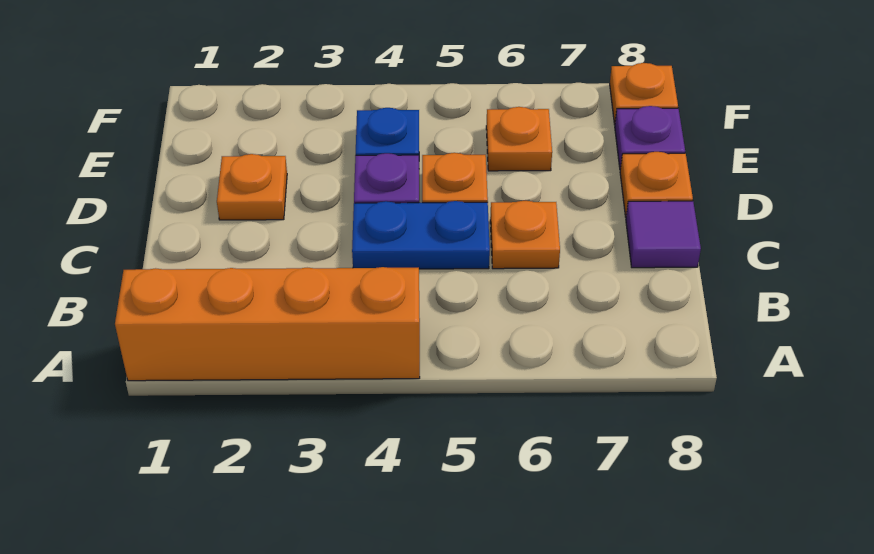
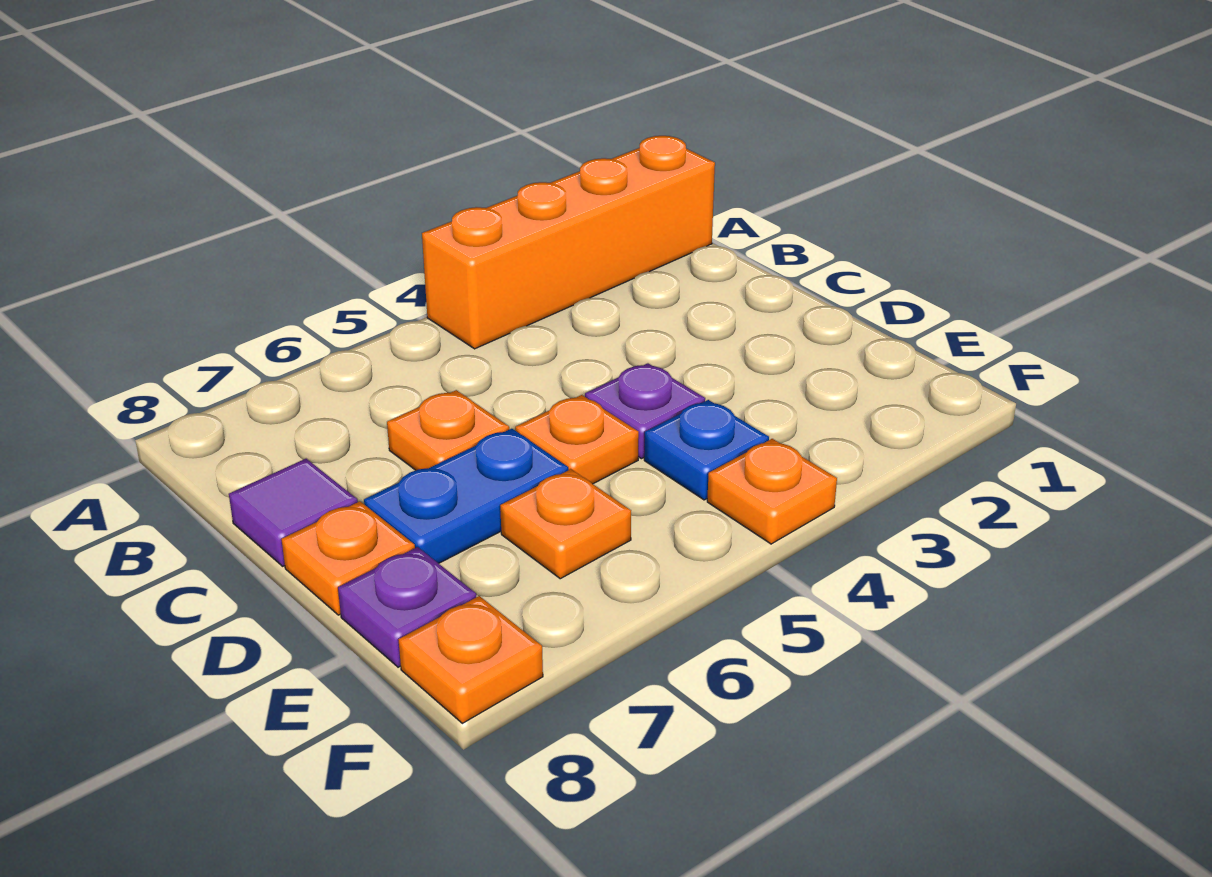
blue plate C4:C5 level 1 -> blue plate D6:D7 level 1
orange plate D2 level 1 -> orange plate F4 level 1

